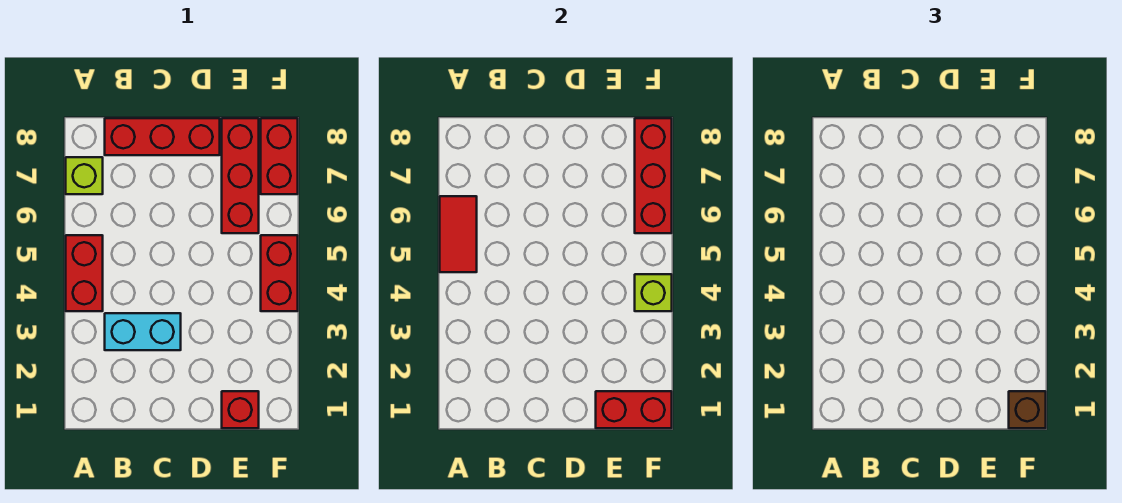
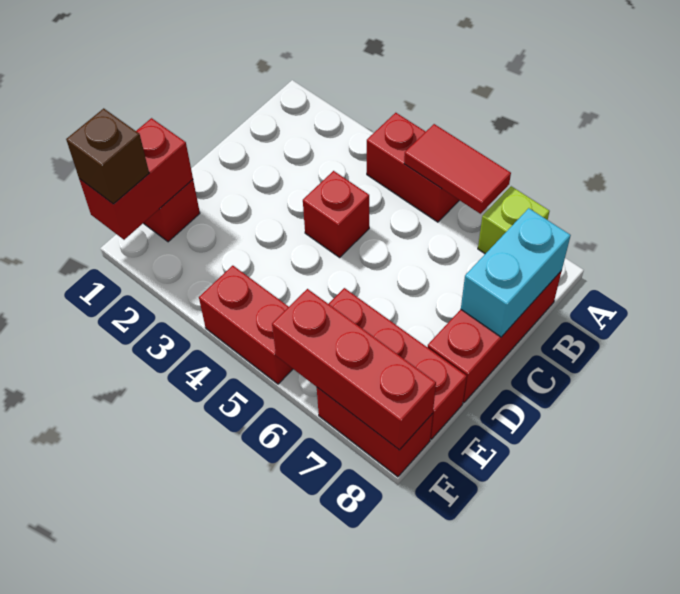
cyan brick B3:C3 level 1 -> cyan brick B8:C8 level 2
none -> red brick C4 level 1
lime brick F4 level 2 -> none

